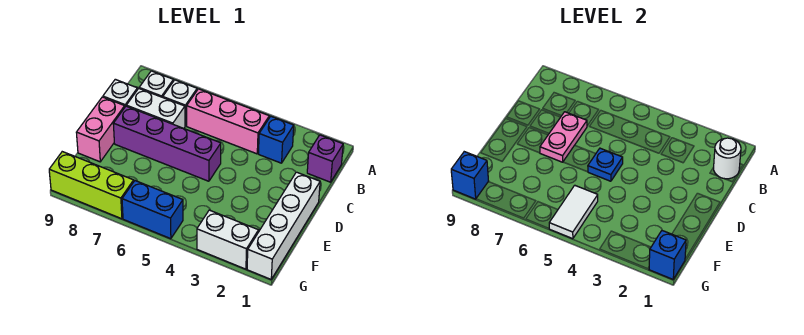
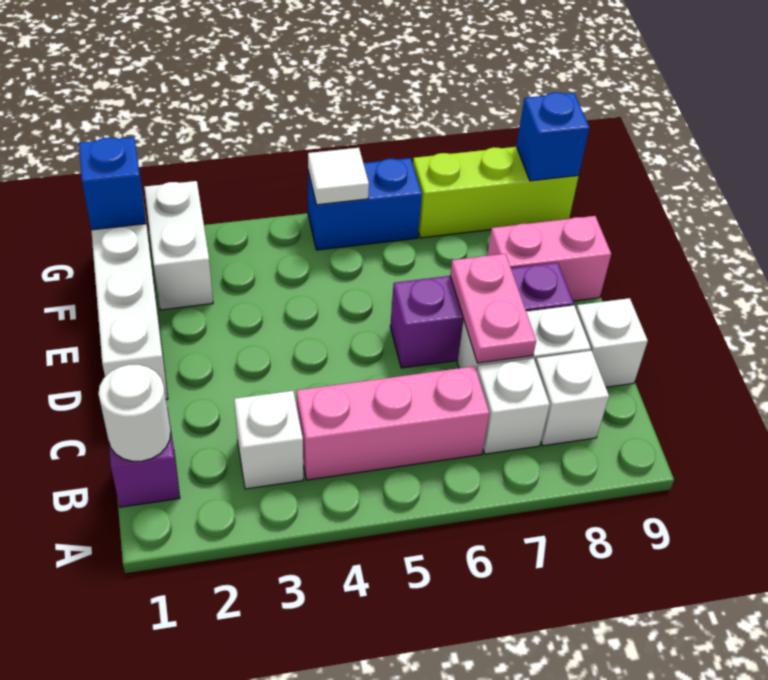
blue brick B3 level 1 -> white brick B3 level 1
purple brick D5:D8 level 1 -> purple brick D6:D8 level 1
blue plate D5 level 2 -> none
pink brick D9:E9 level 1 -> pink brick E8:E9 level 1
white tile F5:G5 level 2 -> white tile G5 level 2
white brick G2:G3 level 1 -> white brick F2:G2 level 1

